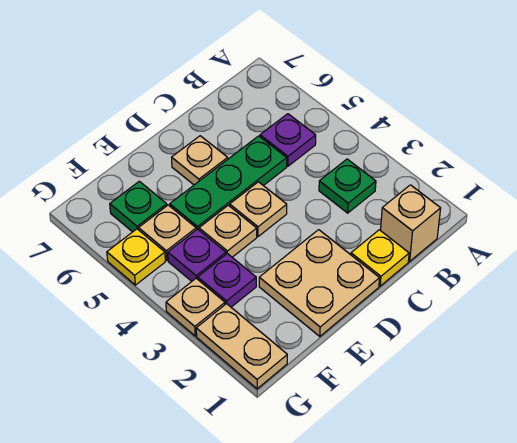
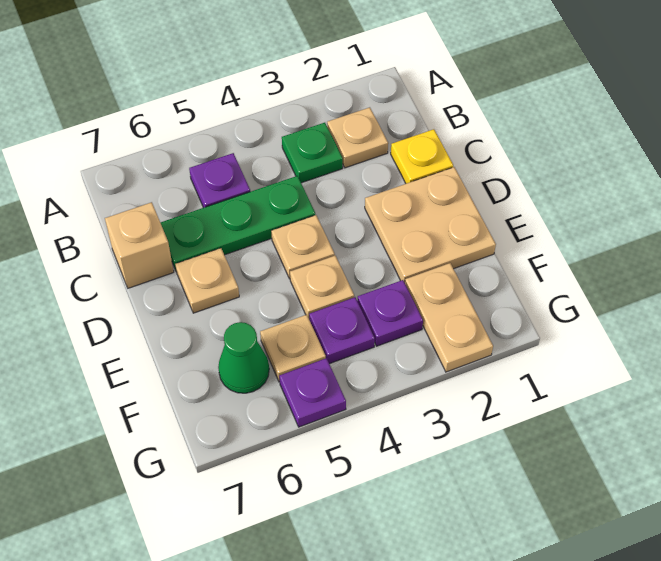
tan brick B1 level 1 -> tan brick C7 level 1
green plate C5:E5 level 1 -> green plate C4:C6 level 1
green plate F6 level 1 -> green cone F6 level 1
tan plate G1:G2 level 1 -> tan plate F2:G2 level 1
tan plate G3 level 1 -> tan plate B2 level 1
yellow plate G5 level 1 -> purple plate G5 level 1

